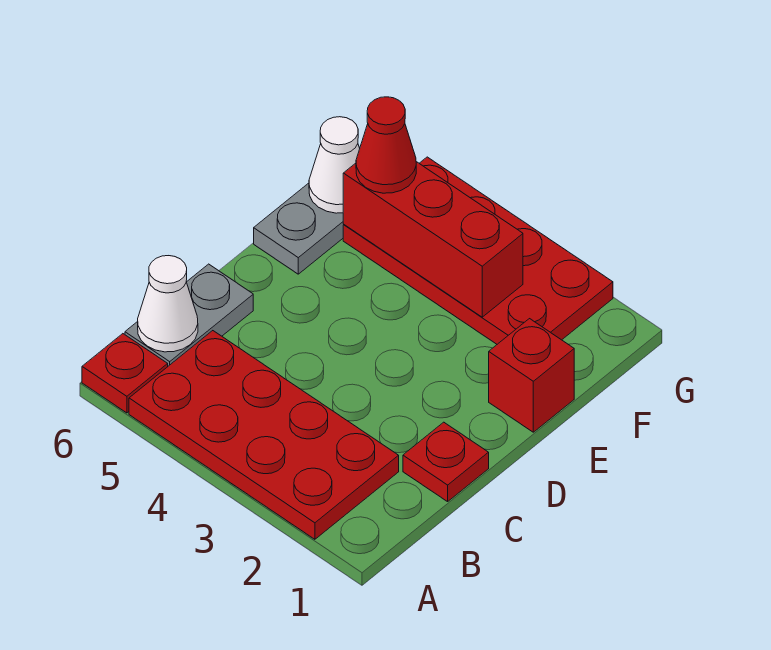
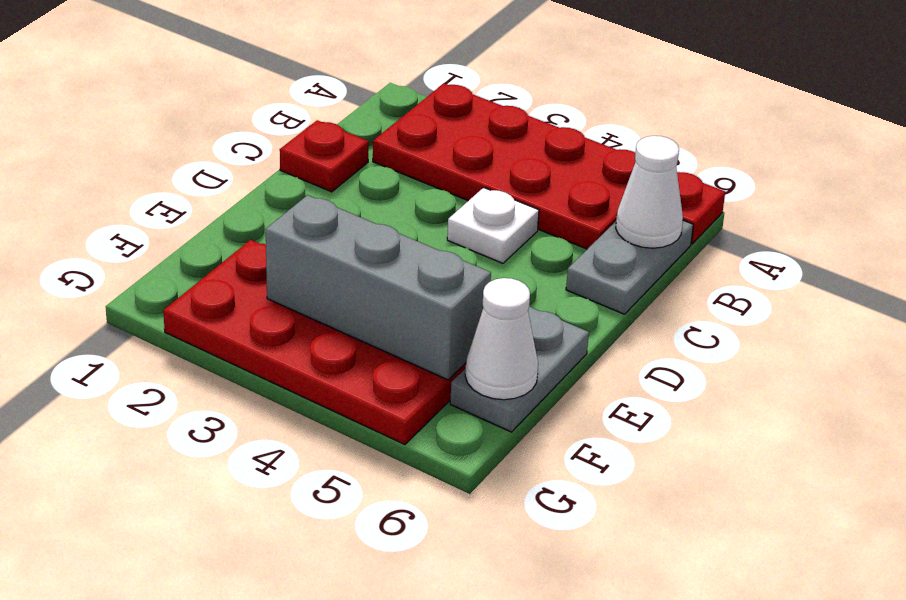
none -> white plate C4 level 1
red brick E1 level 1 -> none
red brick F3:F5 level 2 -> grey brick F3:F5 level 2
red cone F5 level 3 -> none

